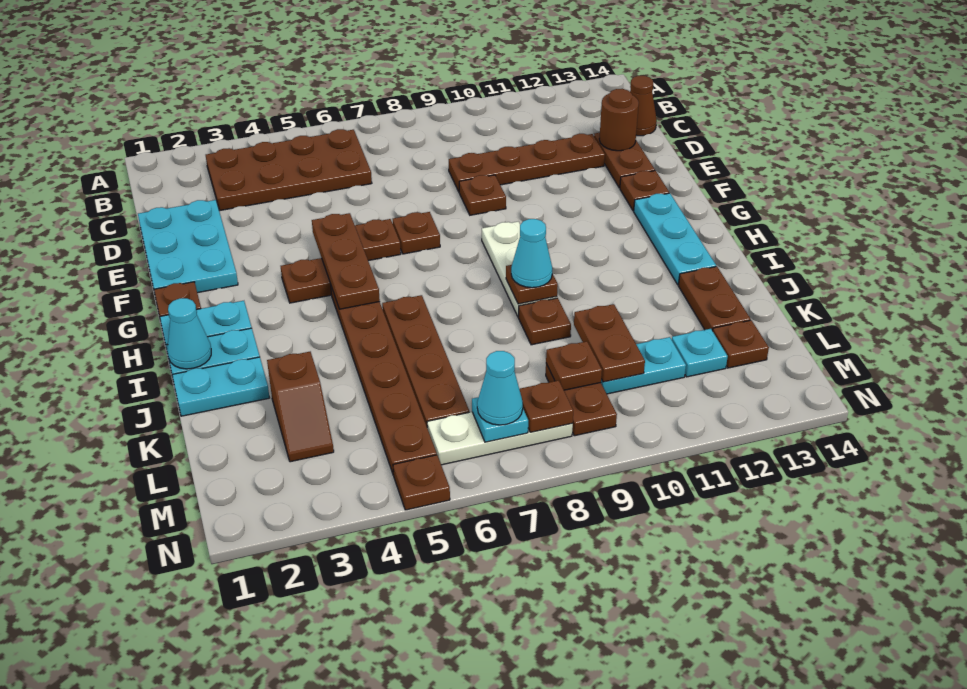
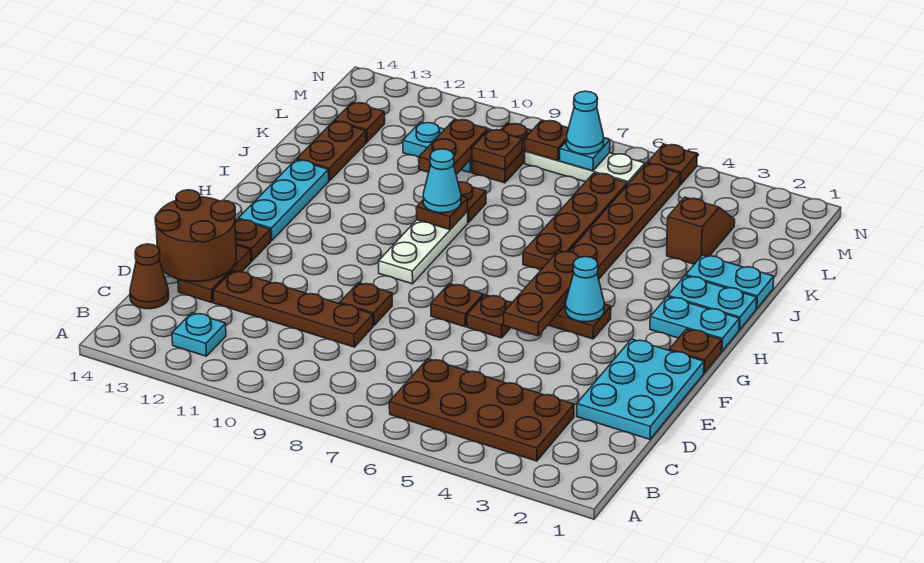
brown round brick D13 level 2 -> brown round brick D13:E14 level 2
cyan cone I1 level 2 -> cyan cone G4 level 2
cyan plate L12 level 1 -> cyan plate B12 level 1

